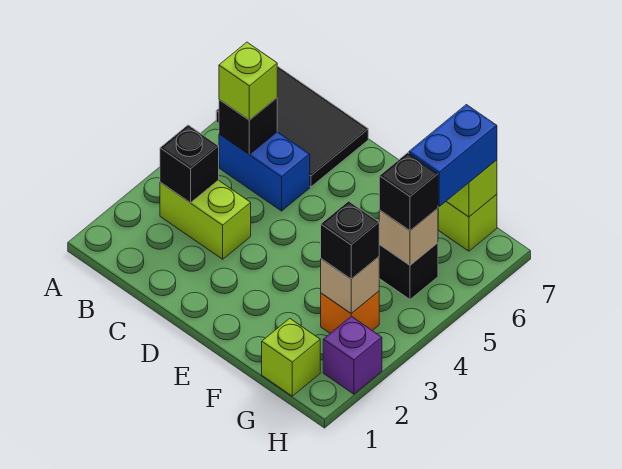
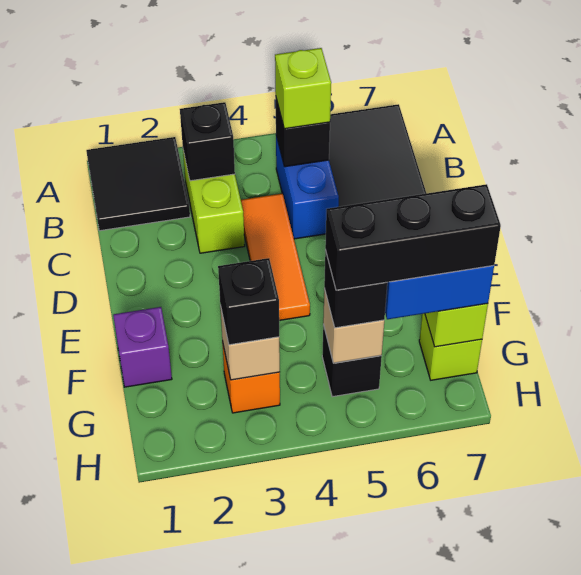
none -> black tile A1:B2 level 1
none -> orange tile C4:E4 level 1
lime brick G1 level 1 -> none
none -> black brick G5:G7 level 4
purple brick H2 level 1 -> purple brick F1 level 1

